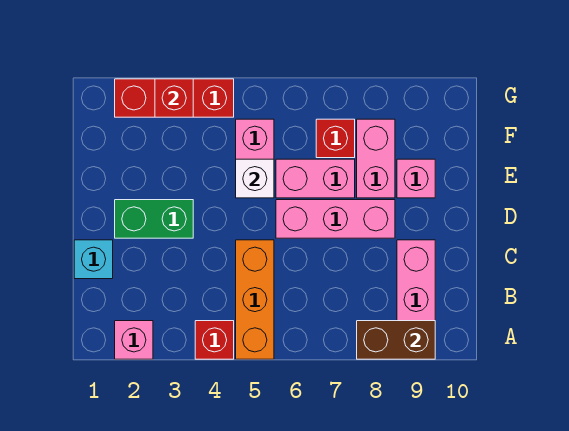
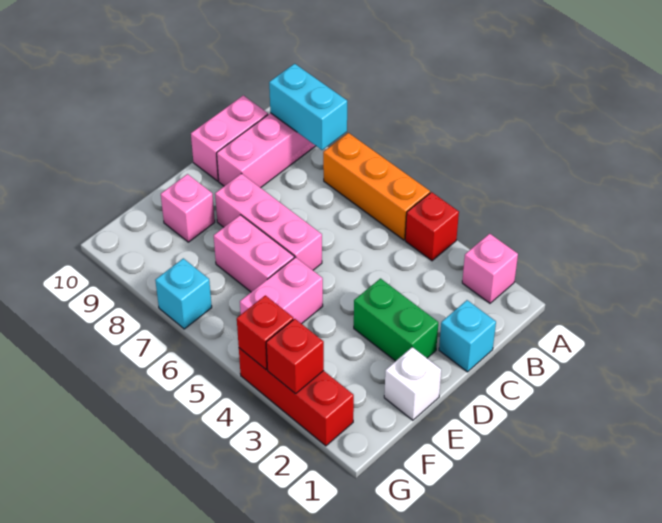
orange brick A5:C5 level 1 -> orange brick A5:A7 level 1
brown brick A8:A9 level 2 -> cyan brick A8:A9 level 2
white brick E5 level 2 -> white brick E1 level 1
pink brick E8:F8 level 1 -> pink brick B10:C10 level 1
red brick F7 level 1 -> red brick G4 level 2
none -> cyan brick G7 level 1

